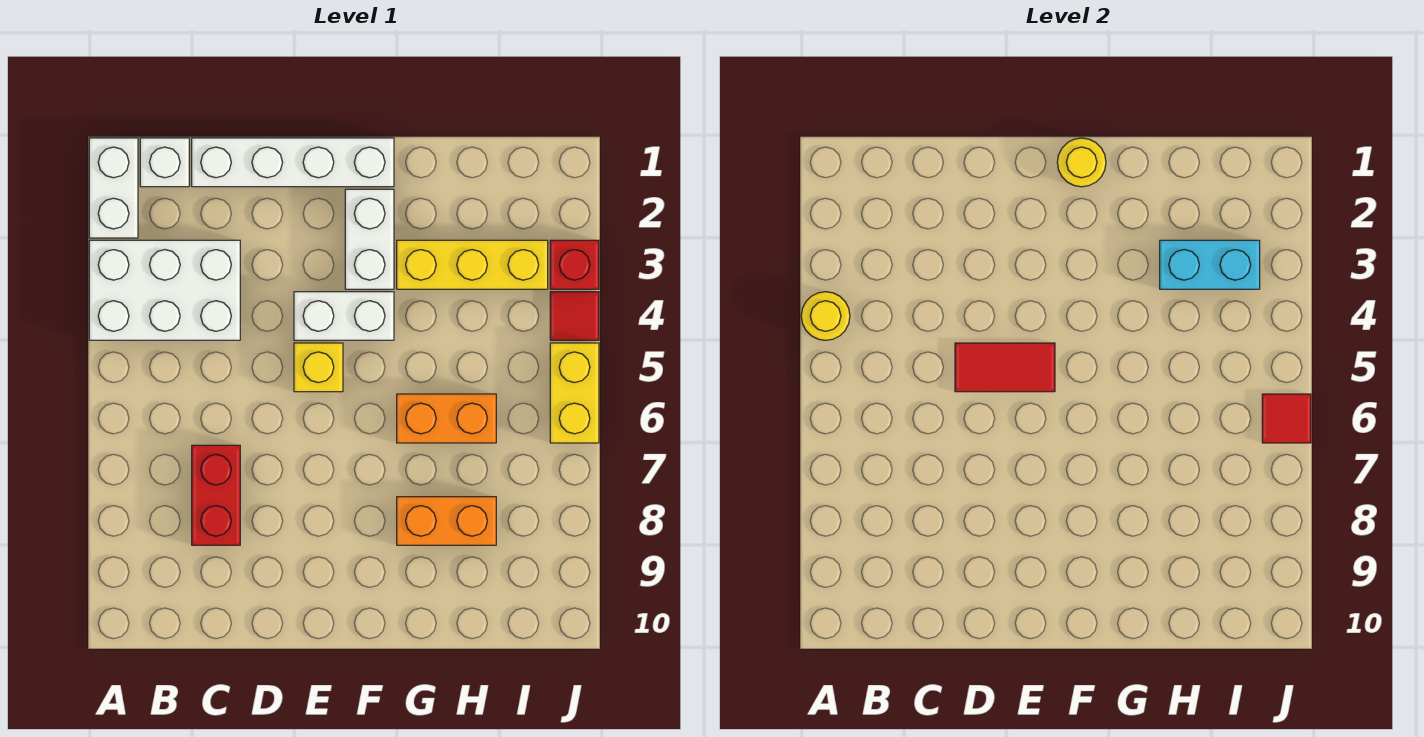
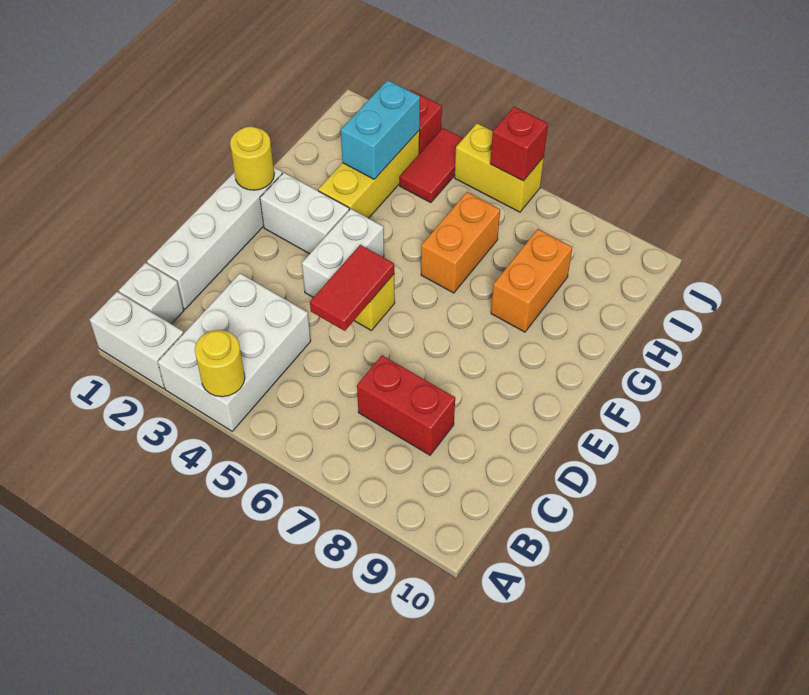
red tile J4 level 1 -> red tile I4:J4 level 1
red tile J6 level 2 -> red brick J6 level 2

